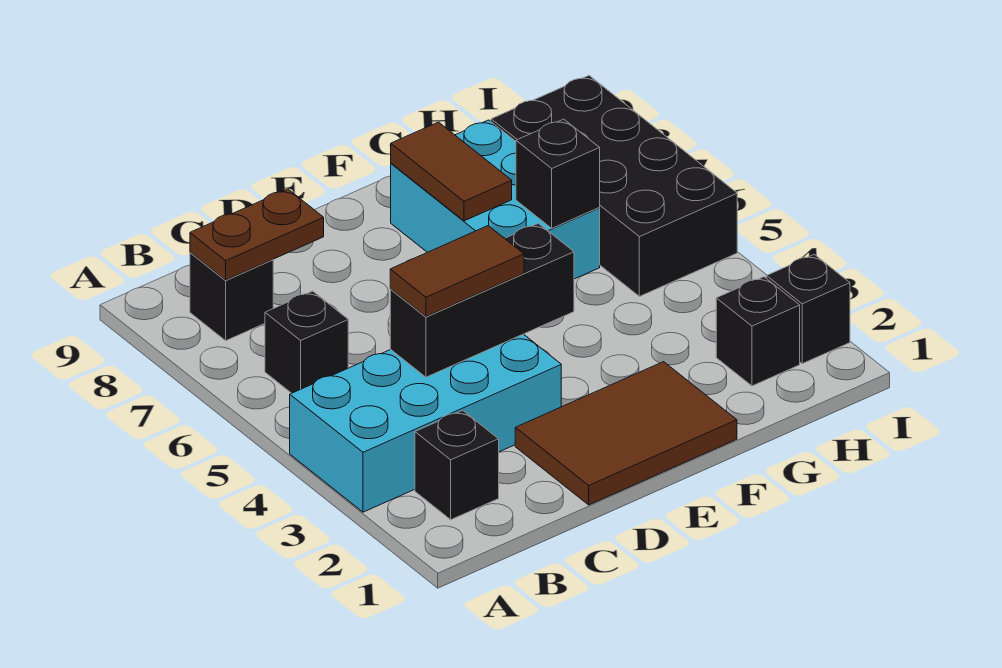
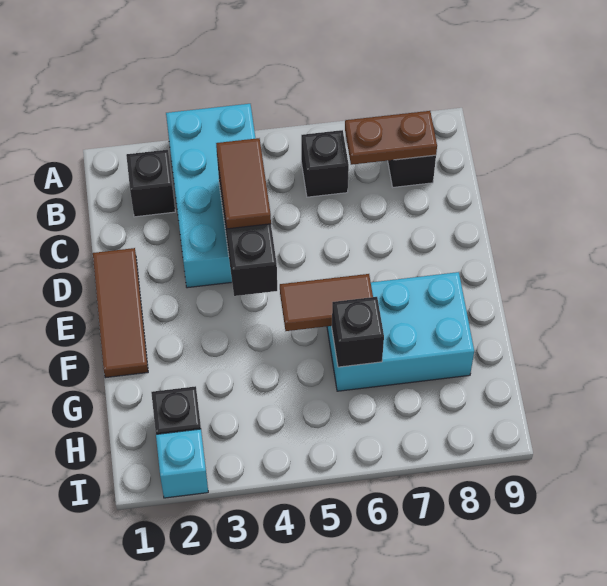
brown plate B8:C8 level 2 -> brown plate B7:B8 level 2
brown tile D1:F2 level 1 -> brown tile D1:F1 level 1
brown tile F7:F8 level 2 -> brown tile F5:F6 level 2
black brick H5:I8 level 1 -> none
black brick I2 level 1 -> cyan brick I2 level 1

